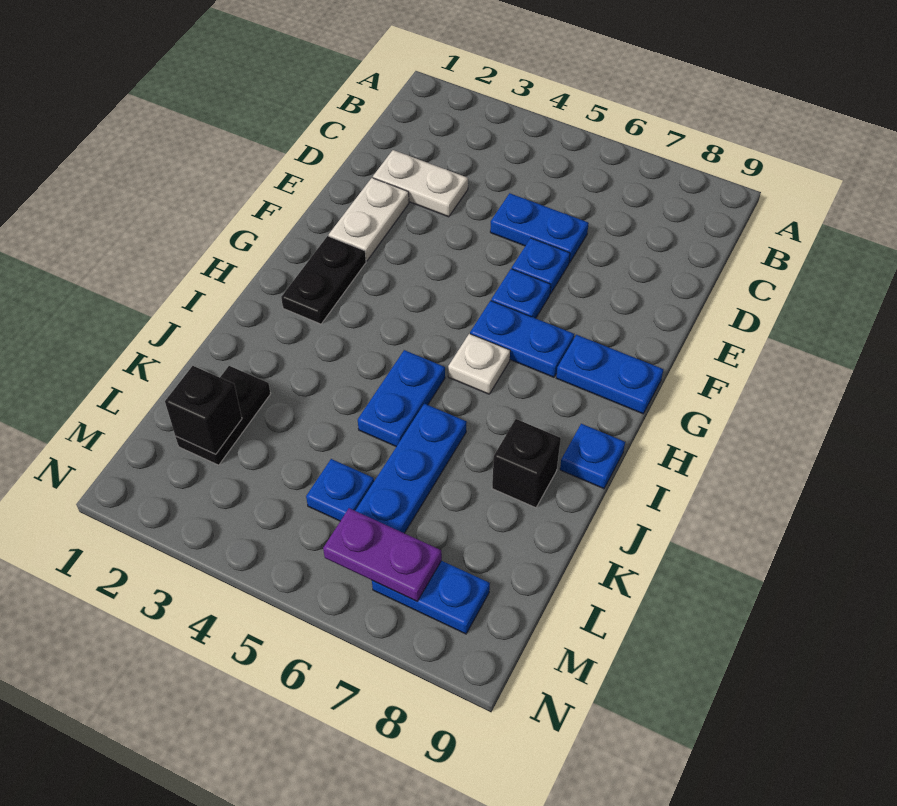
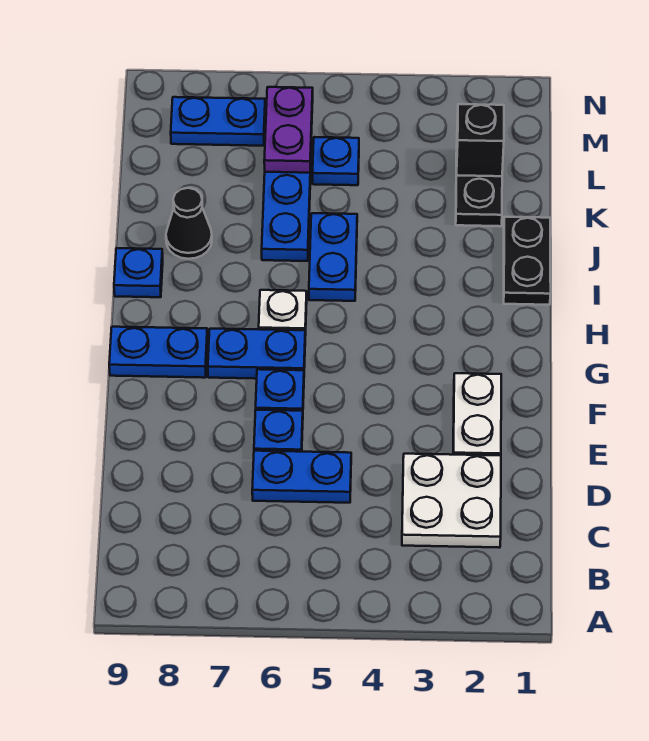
white plate D2:D3 level 1 -> white plate C2:D3 level 1
black plate G2:H2 level 1 -> black plate I1:J1 level 1
black brick J8 level 1 -> black cone J8 level 1
purple plate M6:M7 level 2 -> purple plate L6:M6 level 2

